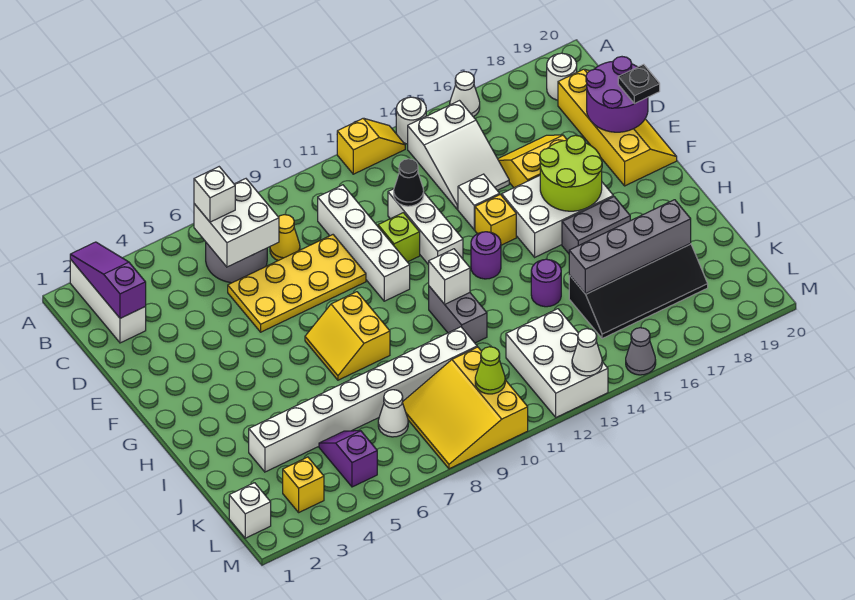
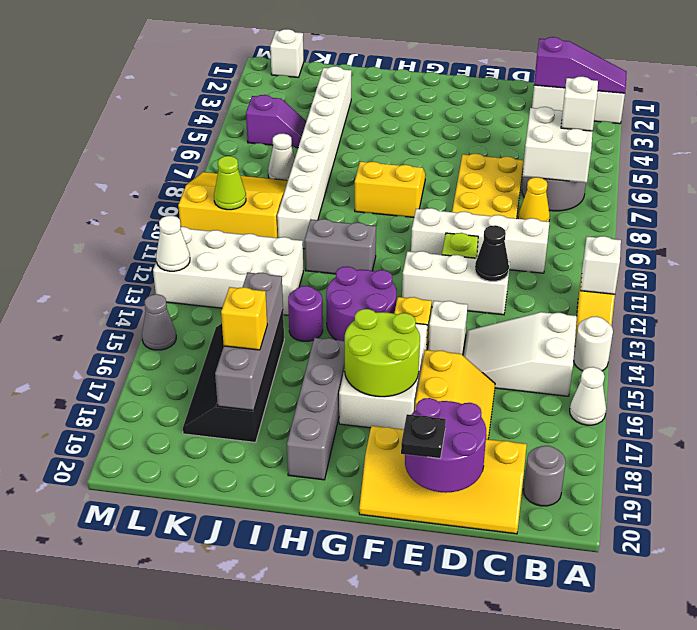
white round brick B19 level 1 -> grey round brick B19 level 1
purple round brick G13 level 1 -> purple round brick G13:H14 level 1
white brick H11 level 2 -> white brick A12 level 2
grey brick H16:H17 level 1 -> grey brick H16:H19 level 1
white brick K12:M13 level 1 -> white brick J12:M13 level 1
yellow brick L3 level 1 -> yellow brick J17 level 3

